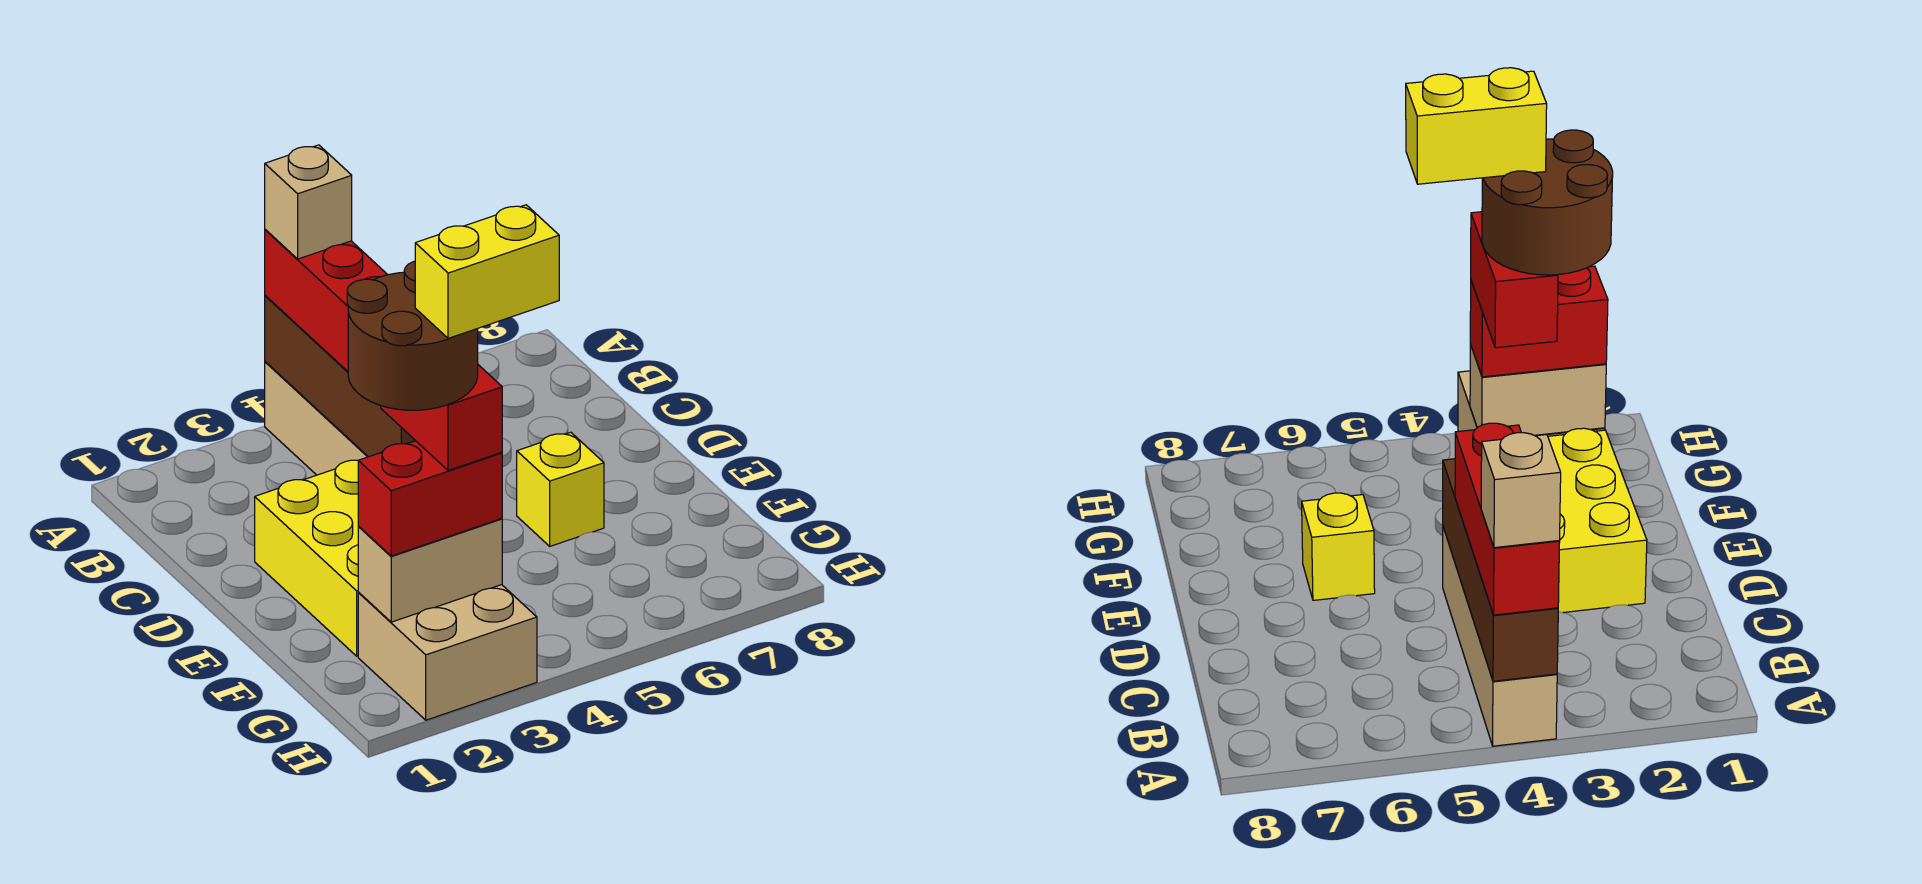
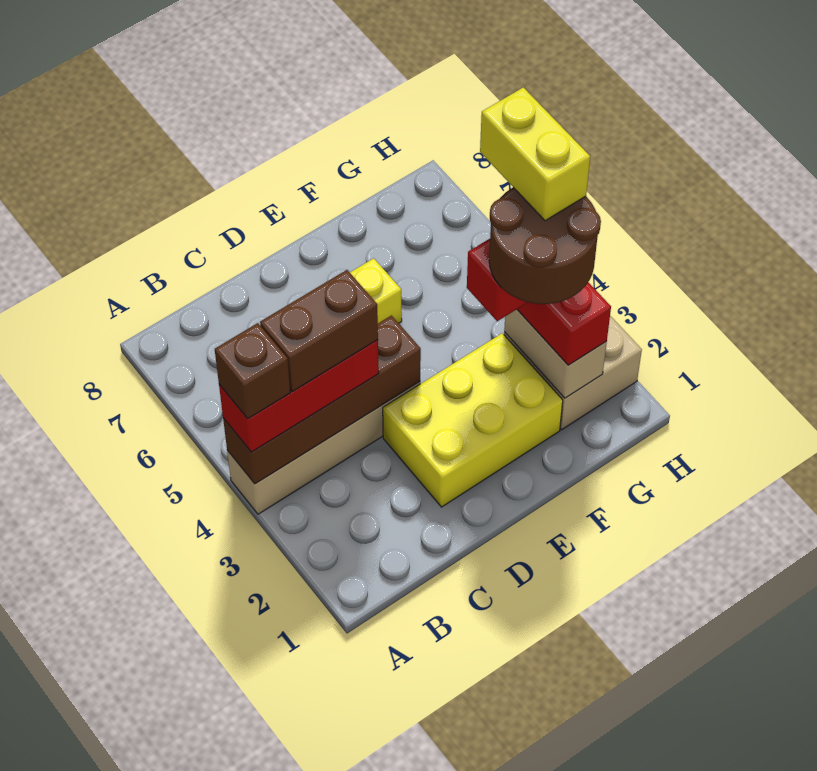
tan brick A4 level 4 -> brown brick A4 level 4
none -> brown brick B4:C4 level 4

